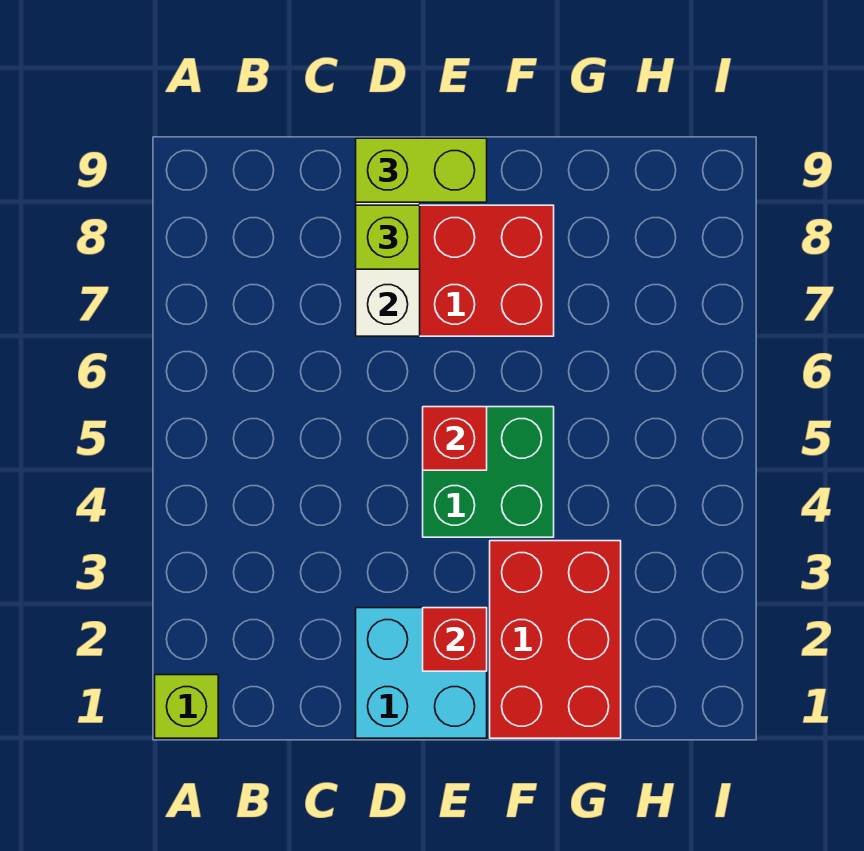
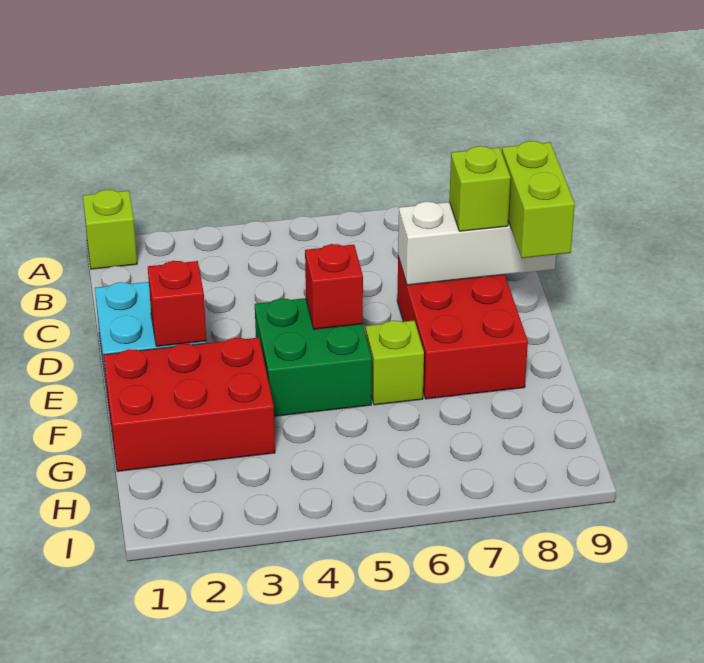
none -> lime brick F6 level 1

